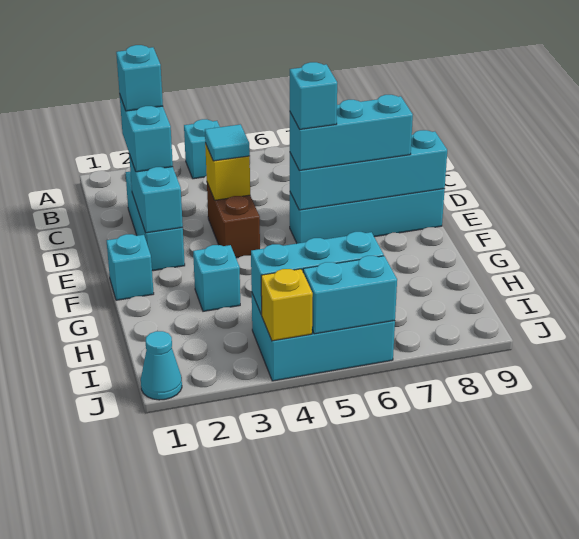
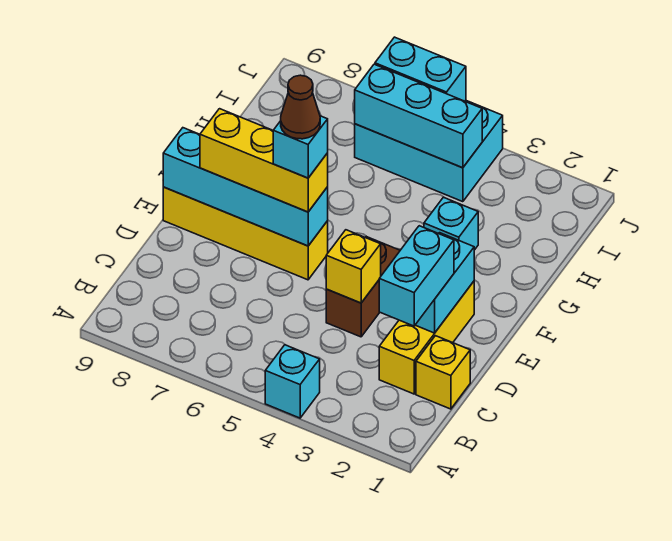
cyan brick C2:E2 level 1 -> yellow brick C2:E2 level 1
cyan brick C2 level 4 -> none
cyan tile D4 level 3 -> none
cyan brick E6:E9 level 1 -> yellow brick E6:E9 level 1
cyan brick E6:E8 level 3 -> yellow brick E6:E8 level 3
none -> brown cone E6 level 5
cyan brick F1 level 1 -> none
cyan cone J1 level 1 -> none
yellow brick J4 level 2 -> yellow brick C1 level 1

